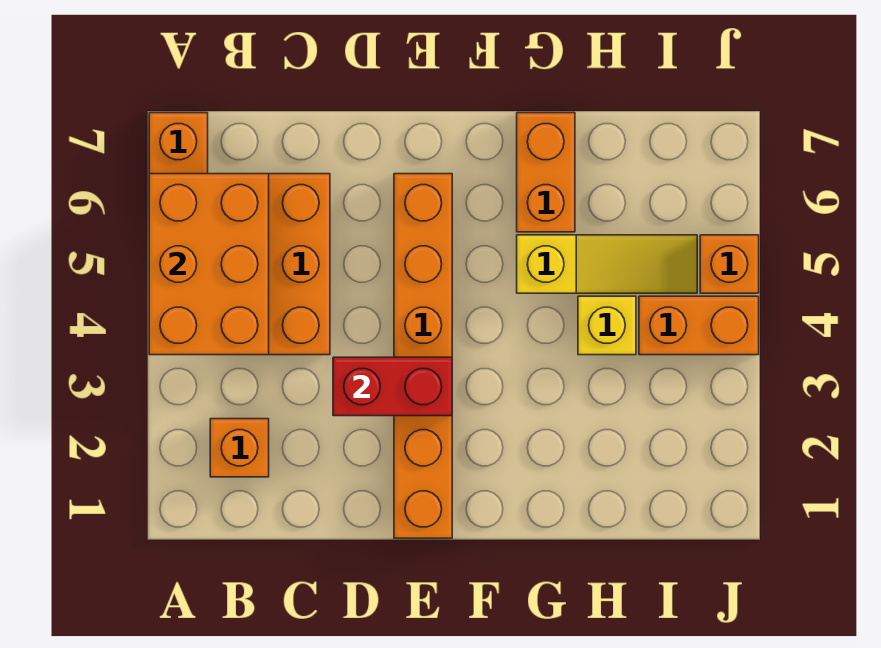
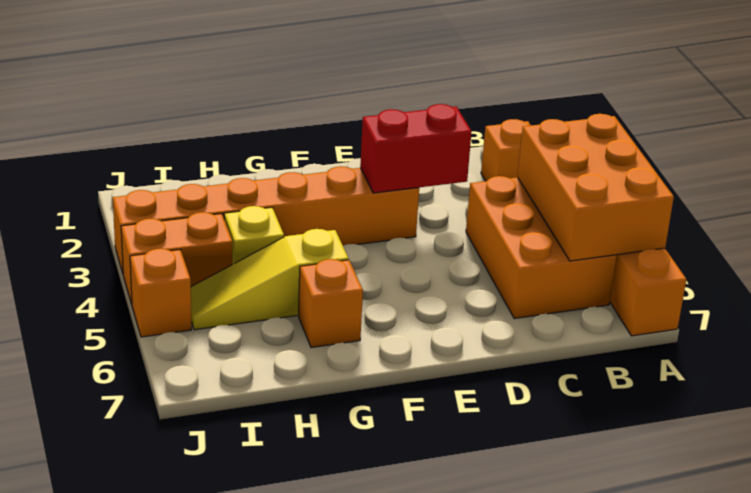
orange brick E1:E6 level 1 -> orange brick E3:J3 level 1
orange brick G6:G7 level 1 -> orange brick G6 level 1

